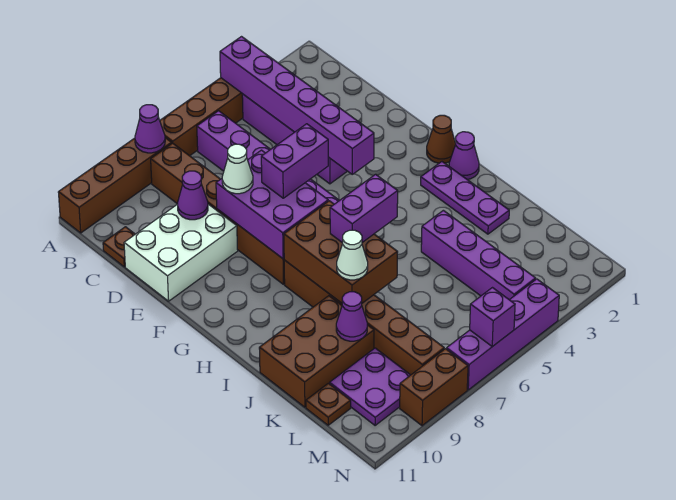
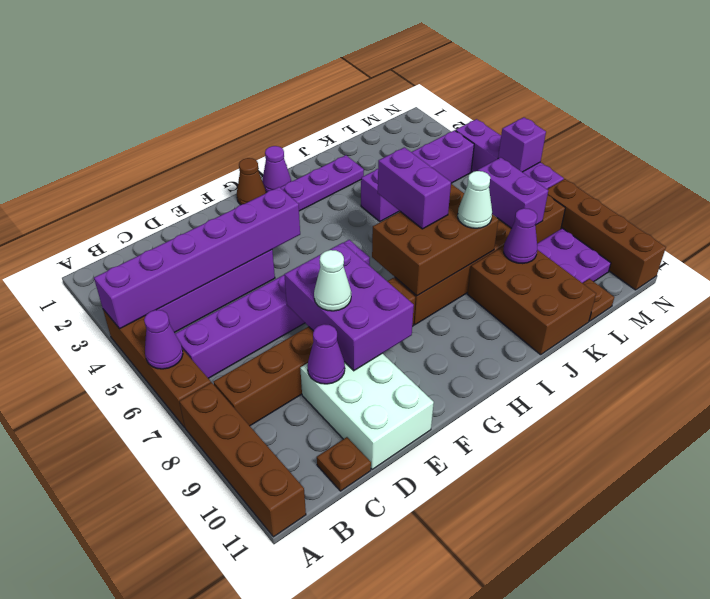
purple cone A8 level 2 -> purple cone A6 level 2
purple brick E7:G8 level 2 -> purple brick E7:F9 level 2
purple brick F6:F7 level 3 -> purple brick L7:L8 level 2
brown brick N8:N9 level 1 -> brown brick N8:N11 level 1

